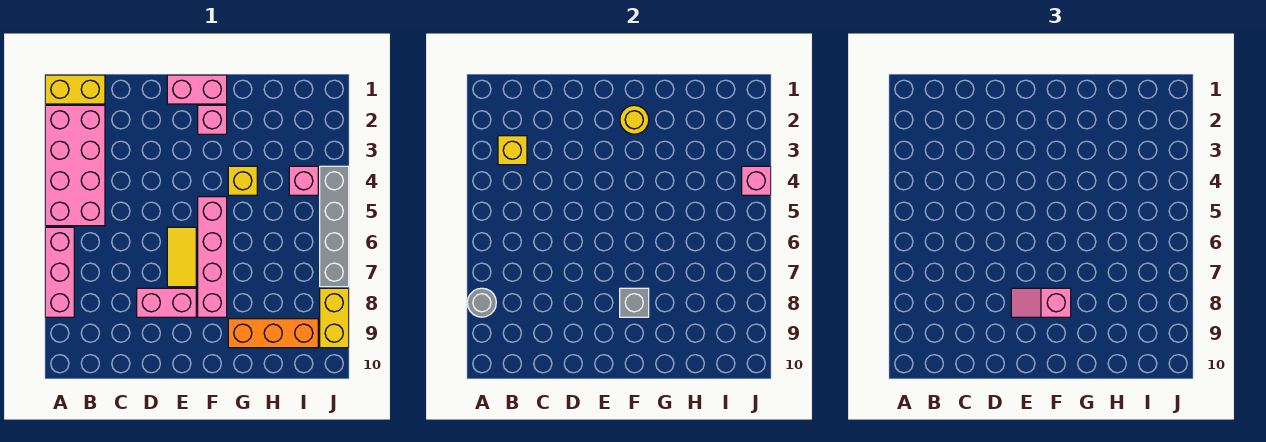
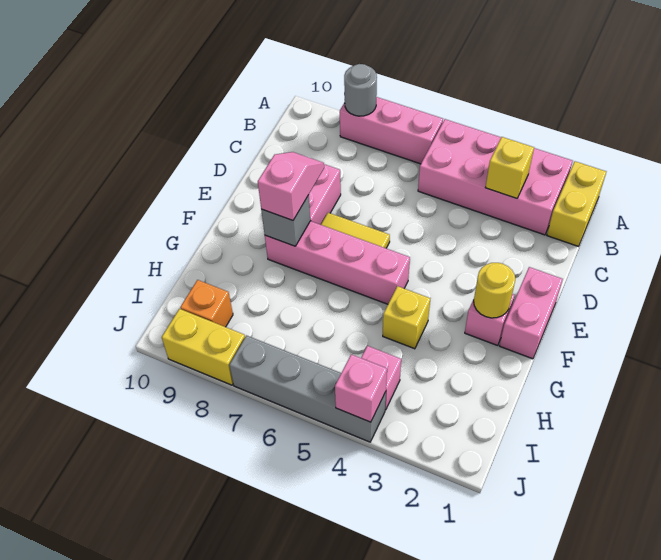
orange brick G9:I9 level 1 -> orange brick I9 level 1

